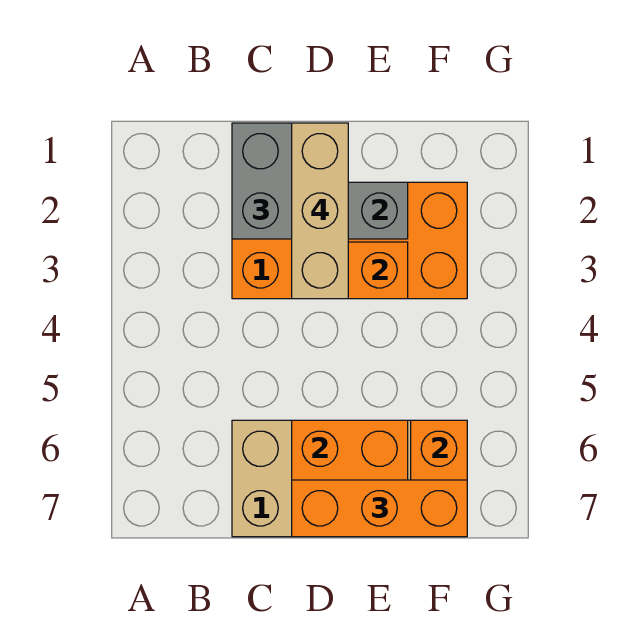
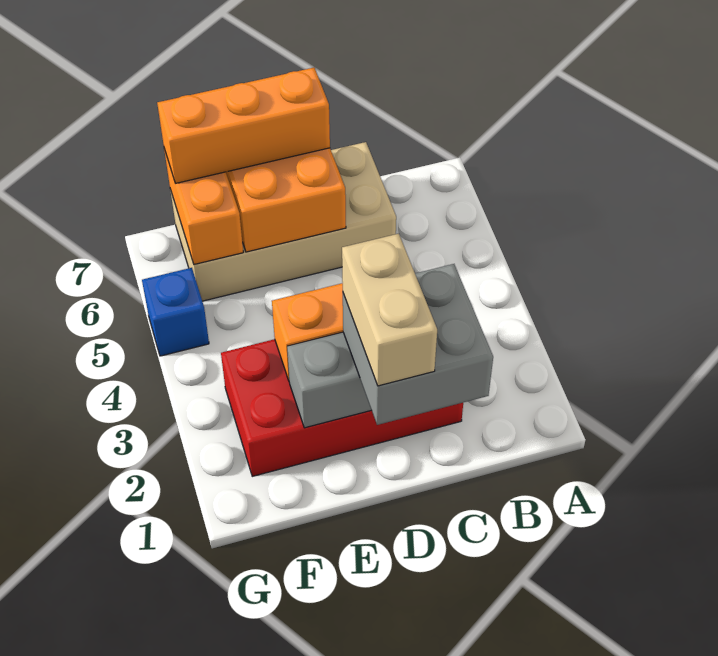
orange brick C2:F3 level 1 -> red brick C2:F3 level 1
tan brick D1:D3 level 4 -> tan brick D1:D2 level 4
none -> blue brick G5 level 1

